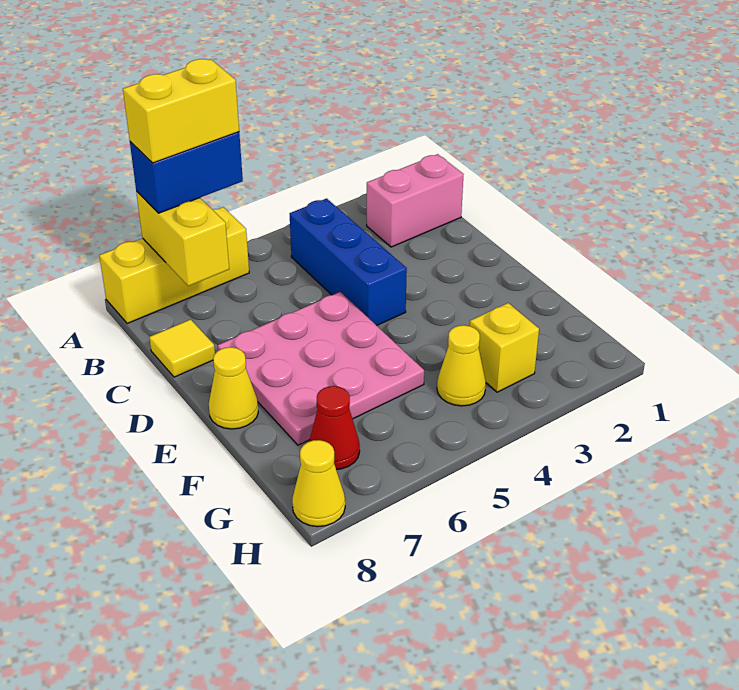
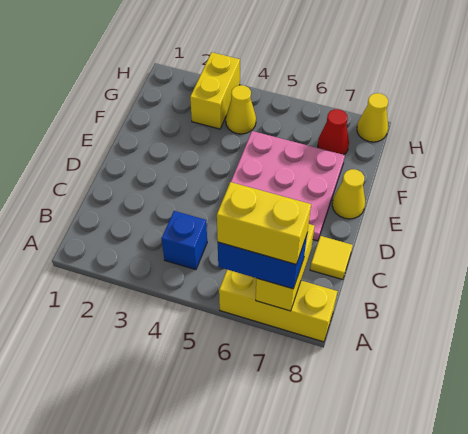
pink brick B1:B2 level 1 -> none
blue brick B4:D4 level 1 -> blue brick B4 level 1
yellow brick G3 level 1 -> yellow brick G3:H3 level 1

